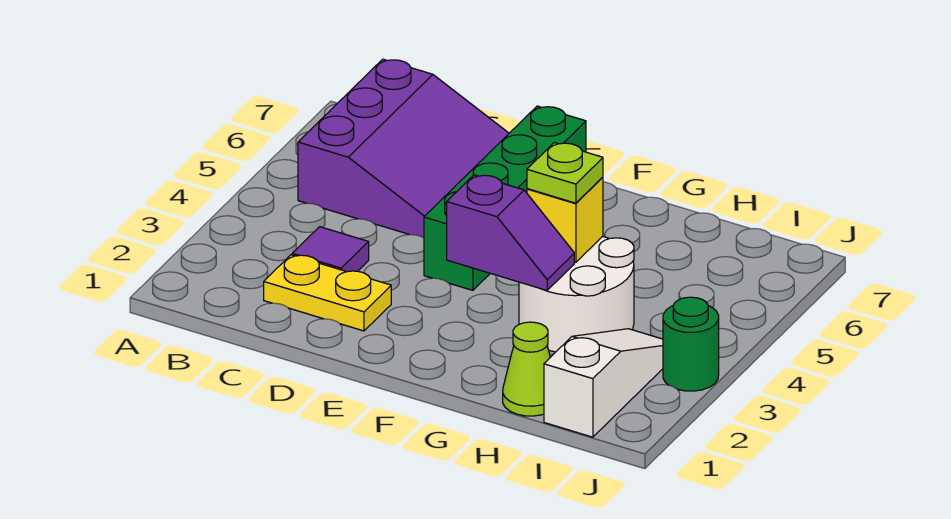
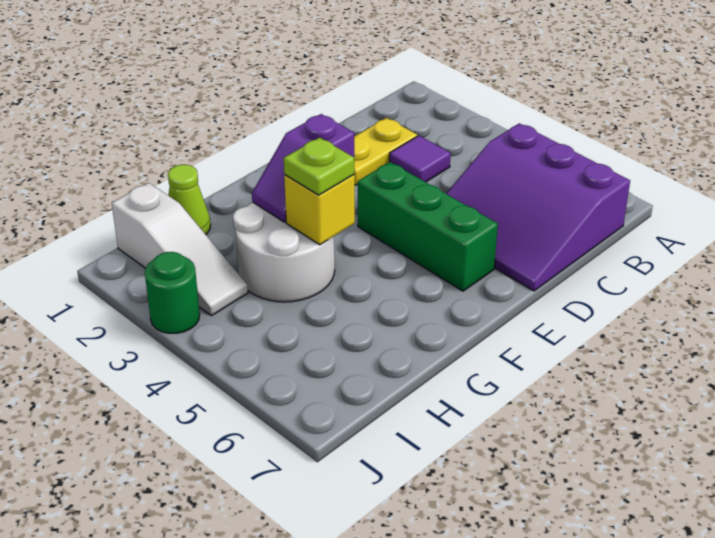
green brick E4:E7 level 1 -> green brick E4:E6 level 1

